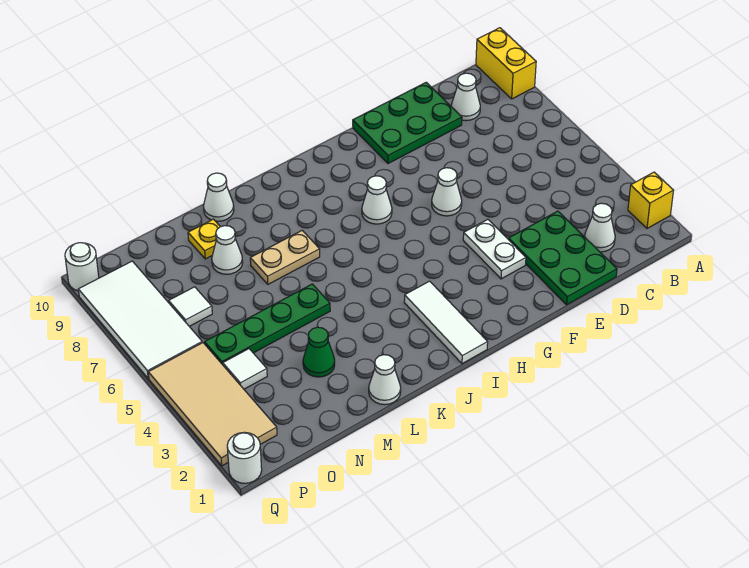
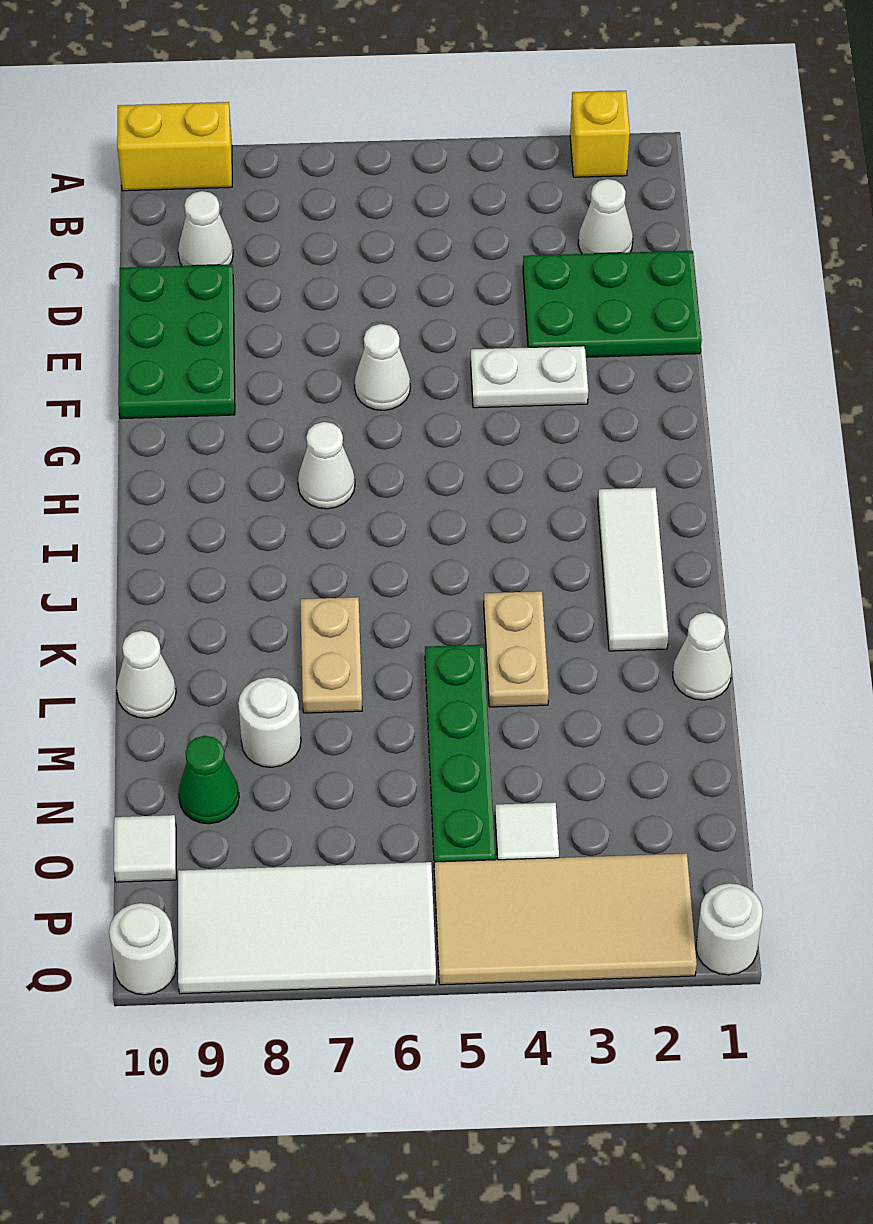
white tile I1:I3 level 1 -> white tile I2:K2 level 1
none -> tan plate K4:L4 level 1
green cone M3 level 1 -> green cone N9 level 1
white cone M8 level 1 -> white round brick M8 level 1
yellow plate M9 level 1 -> none
white tile O7 level 1 -> white tile O10 level 1

